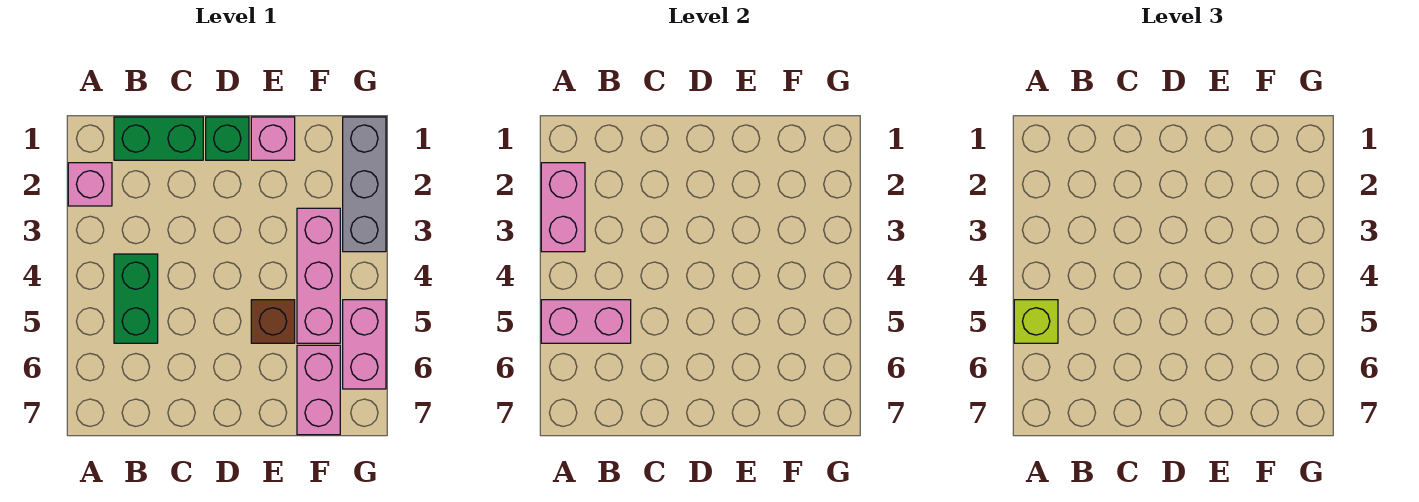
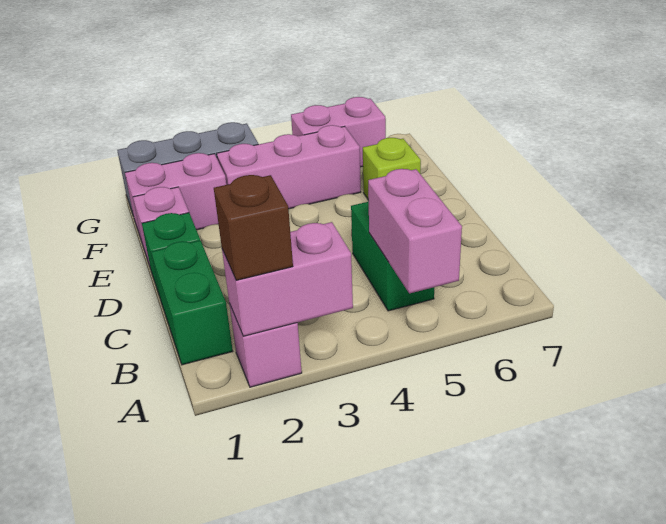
lime brick A5 level 3 -> lime brick E6 level 1
green brick B4:B5 level 1 -> green brick B5:C5 level 1
brown brick E5 level 1 -> brown brick A2 level 3
pink brick F6:F7 level 1 -> pink brick F1:F2 level 1

